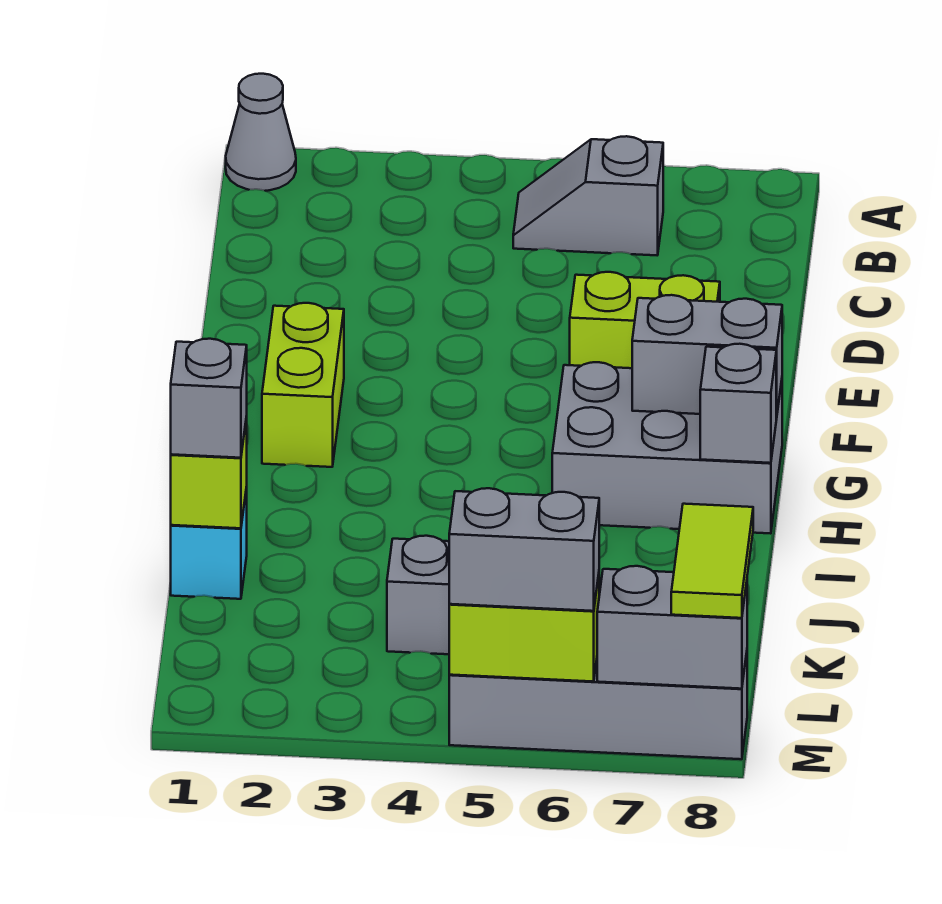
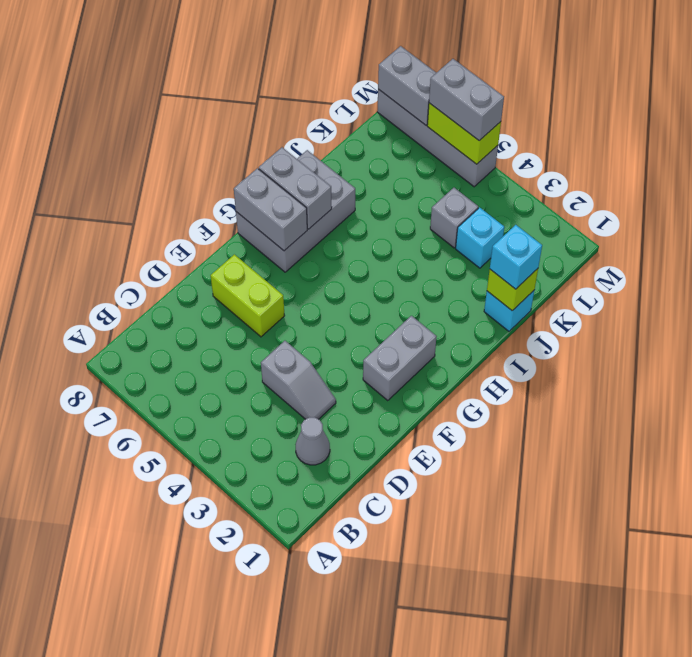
grey cone A1 level 1 -> grey cone C2 level 1
grey slope B5:B6 level 1 top 6 -> grey slope D3:D4 level 1 top 4
lime brick F2:G2 level 1 -> grey brick F2:G2 level 1
grey brick G6:H8 level 1 -> grey brick G7:I8 level 1
grey brick H8 level 2 -> grey brick H7:H8 level 2
grey brick J1 level 3 -> cyan brick J1 level 3
none -> cyan brick K3 level 1
lime tile L8:M8 level 3 -> none

